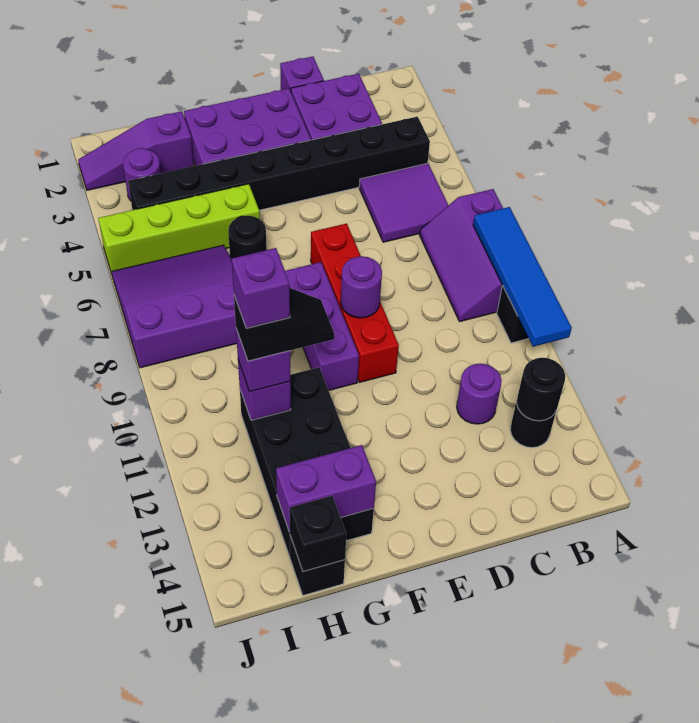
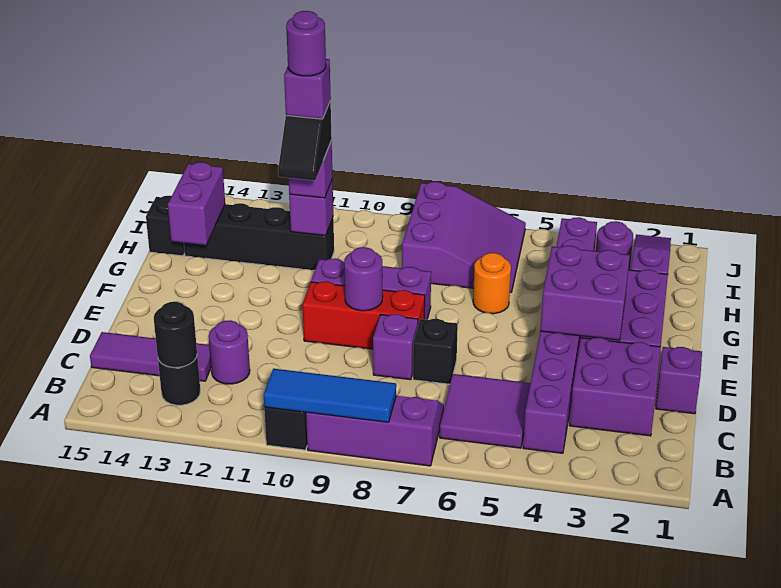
blue tile A8:A11 level 2 -> blue tile A8:A10 level 2
black brick B4:I4 level 1 -> purple brick B4:I4 level 1
none -> purple tile C13:C15 level 1
none -> purple brick D8 level 1
none -> purple brick E3:F4 level 2
red brick E7:E10 level 1 -> red brick E8:E10 level 1
lime brick G5:J5 level 1 -> none
black round brick G6 level 1 -> orange round brick G6 level 1
black brick G11:H14 level 1 -> black brick H11:H14 level 1
none -> purple round brick H11 level 6
black brick H15 level 2 -> black brick D7 level 1

